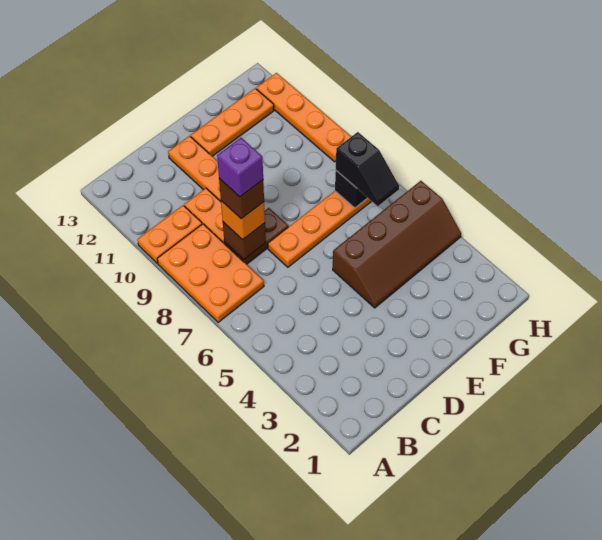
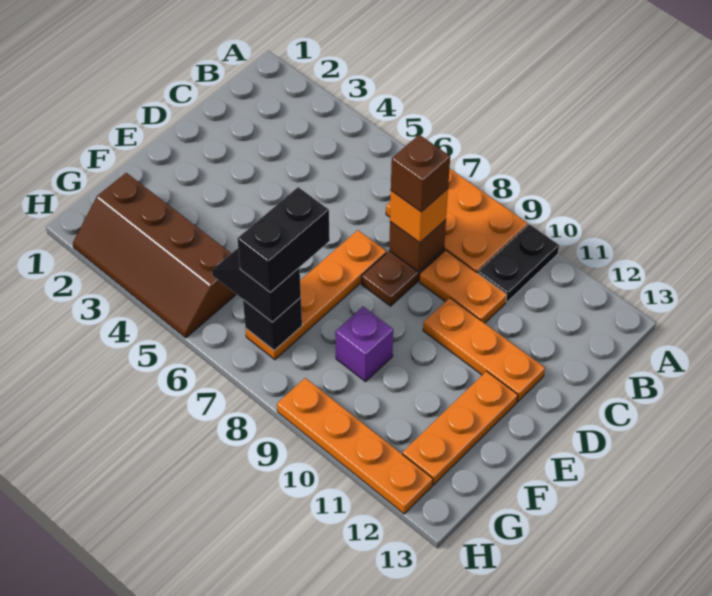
orange plate A10:B10 level 1 -> black plate A10:B10 level 1
purple brick C8 level 5 -> purple brick F9 level 1
brown slope E4:H5 level 1 top 5 -> brown slope G2:H5 level 1 top G
none -> black brick F7:G7 level 4

